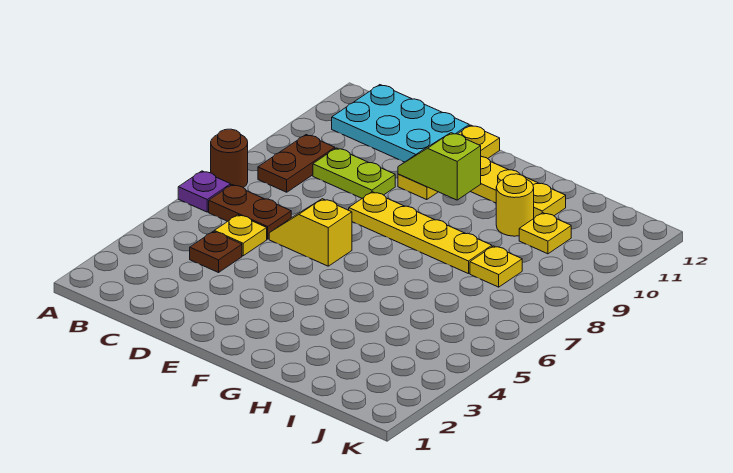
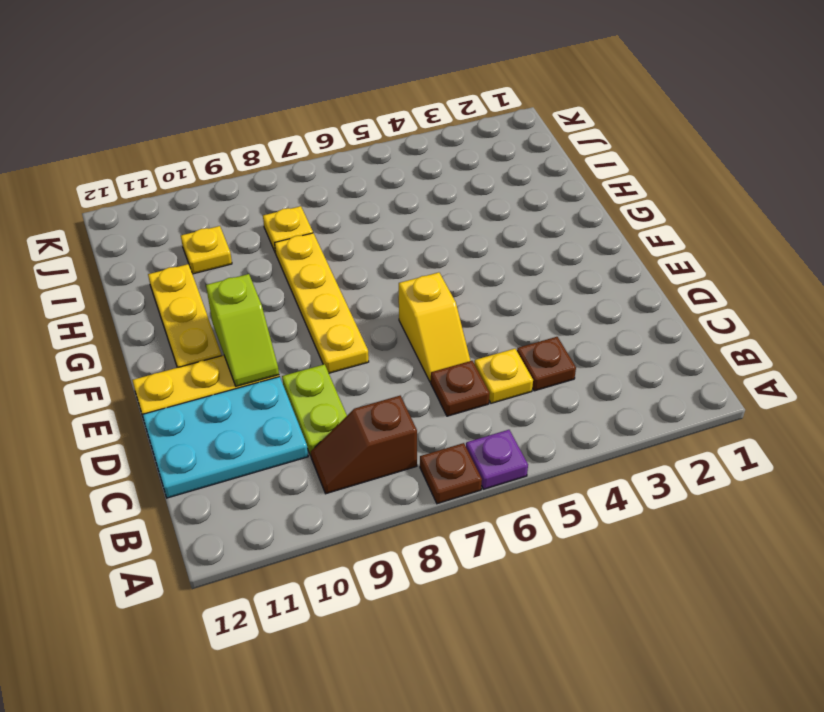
brown round brick A7 level 1 -> brown plate A7 level 1
brown plate B6:C6 level 1 -> brown plate C6 level 1
brown plate B8:B9 level 1 -> brown slope B8:B9 level 1 top 8
cyan plate B11:D12 level 1 -> cyan plate C10:D12 level 1
yellow round brick H10 level 1 -> none

